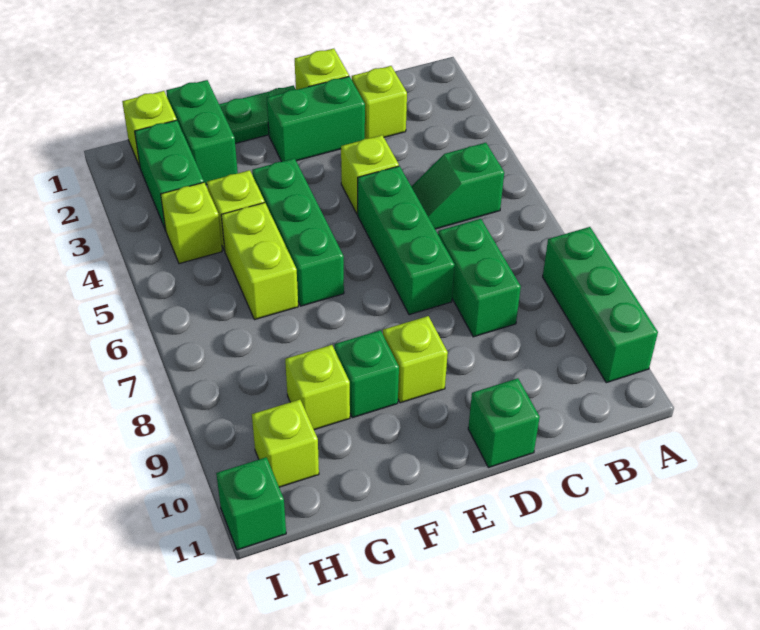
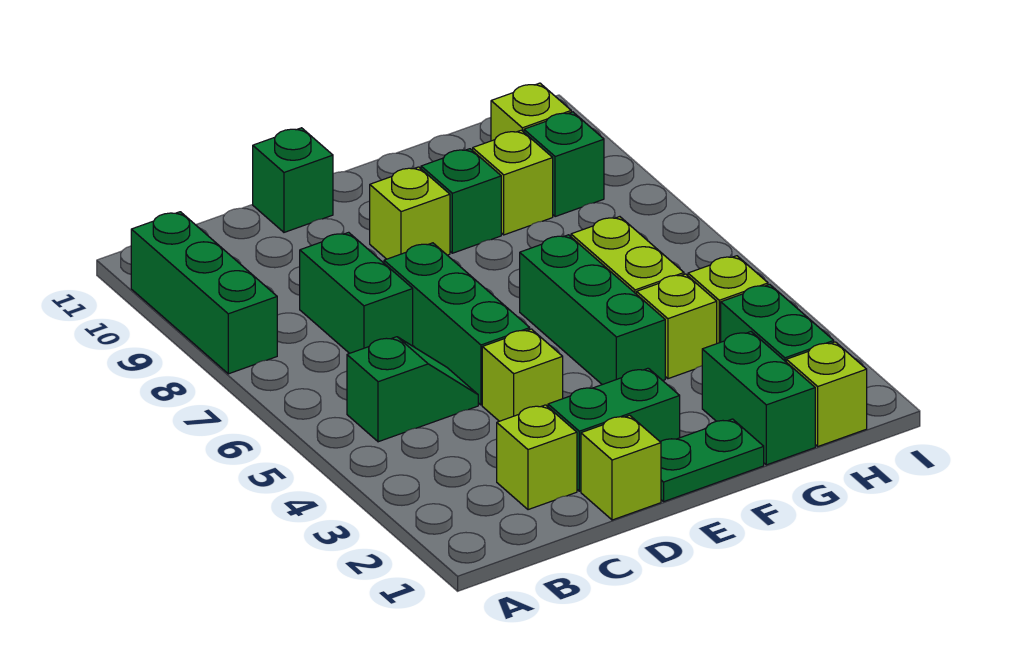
green brick I11 level 1 -> green brick H9 level 1

